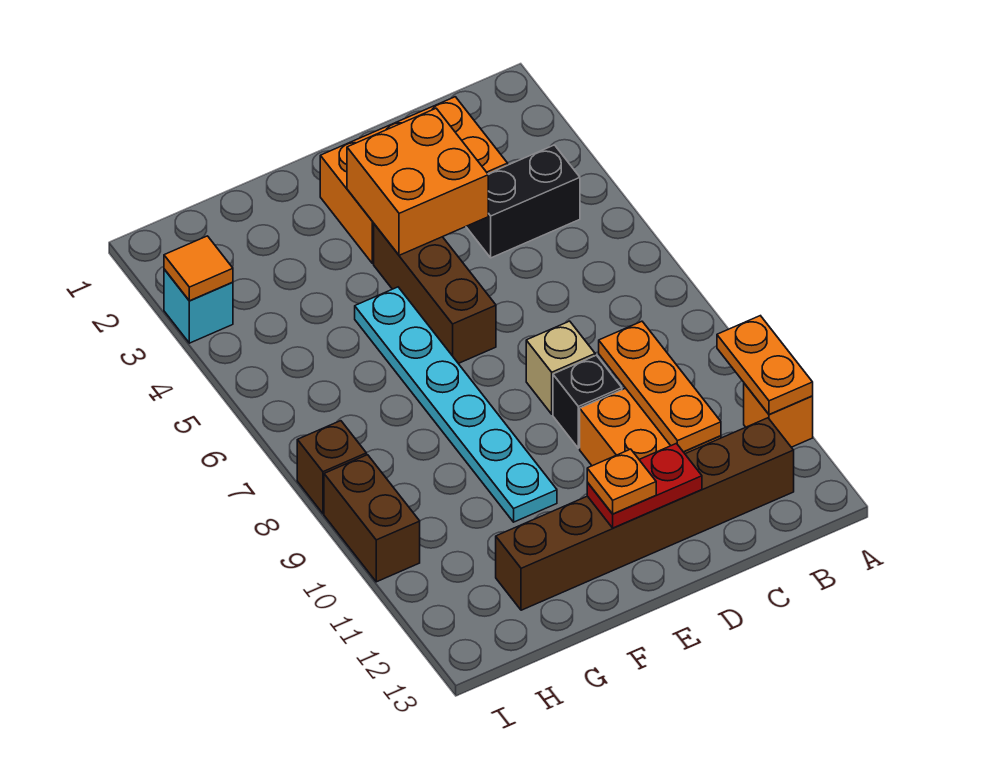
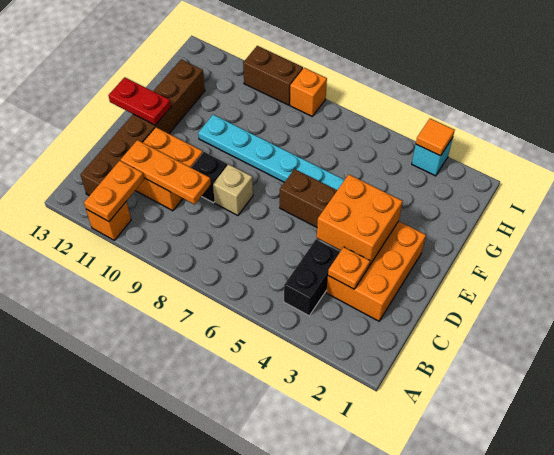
orange plate A10:A11 level 2 -> orange plate A11:B11 level 2
red plate D12:E12 level 2 -> red plate E12:E13 level 2
orange plate E12 level 3 -> orange plate C3 level 2
brown brick I8 level 1 -> orange brick I8 level 1

